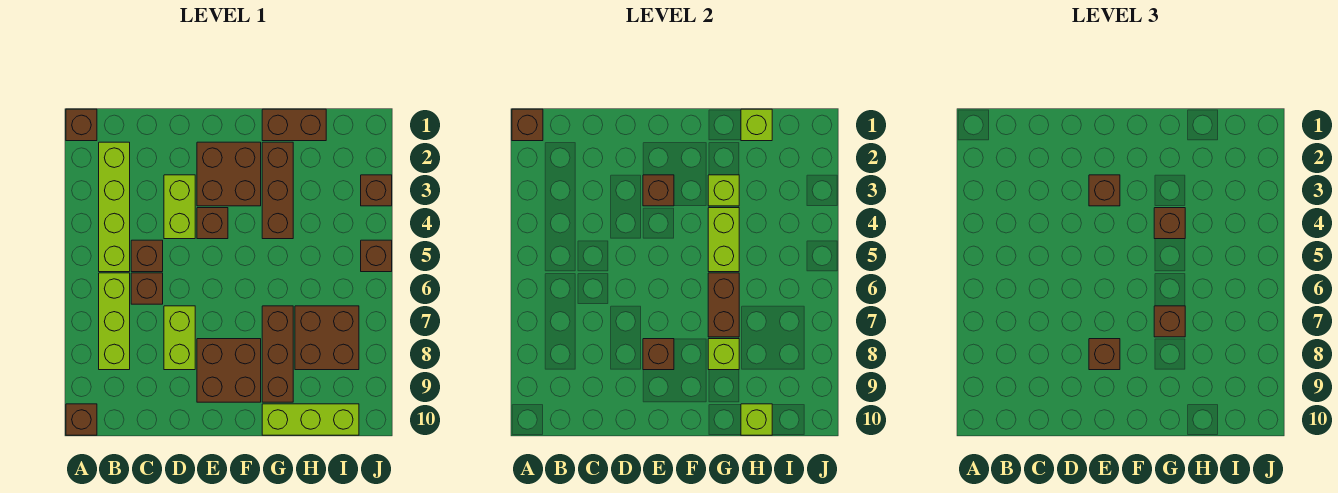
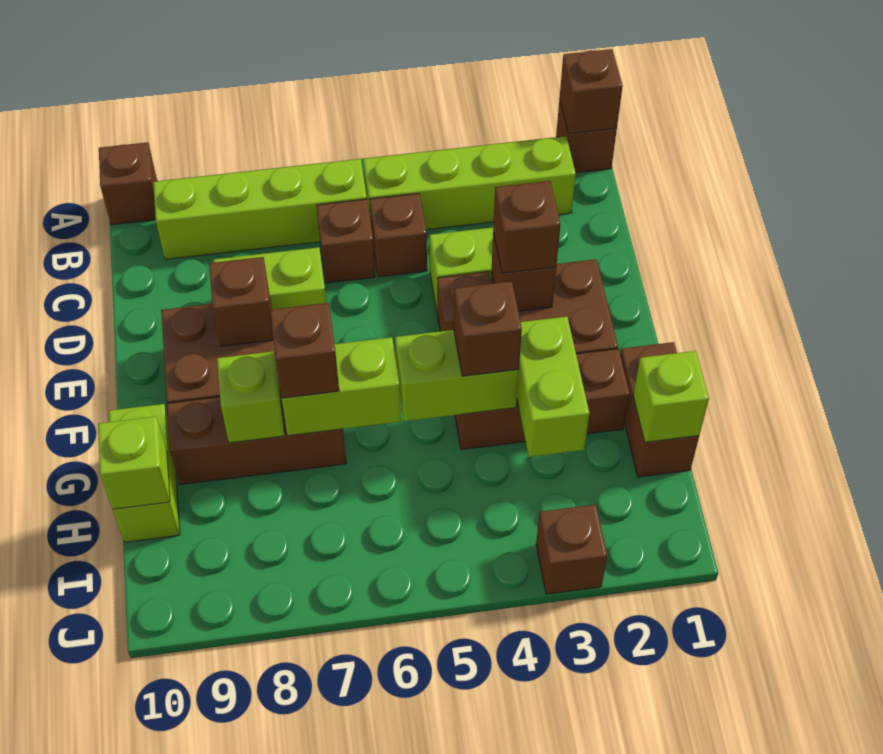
lime brick B6:B8 level 1 -> lime brick B6:B9 level 1
brown brick E8 level 3 -> none
lime brick G3 level 2 -> lime brick G3:H3 level 2
brown brick G6:G7 level 2 -> lime brick G6:G7 level 2
lime brick G10:I10 level 1 -> lime brick G10:H10 level 1
brown brick H7:I8 level 1 -> none
brown brick J5 level 1 -> none

